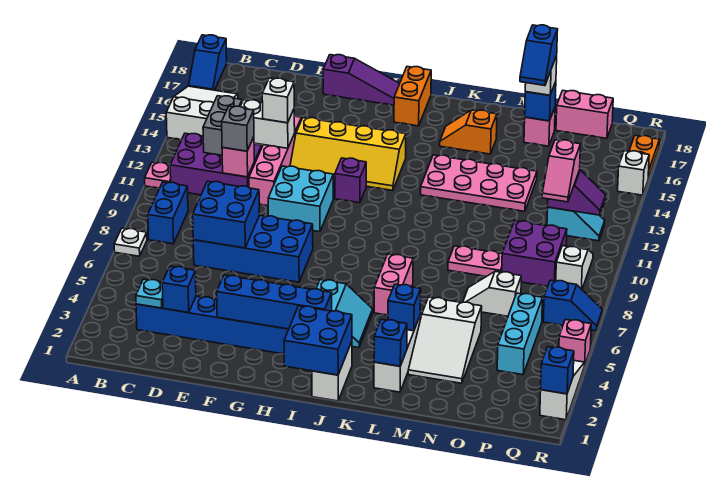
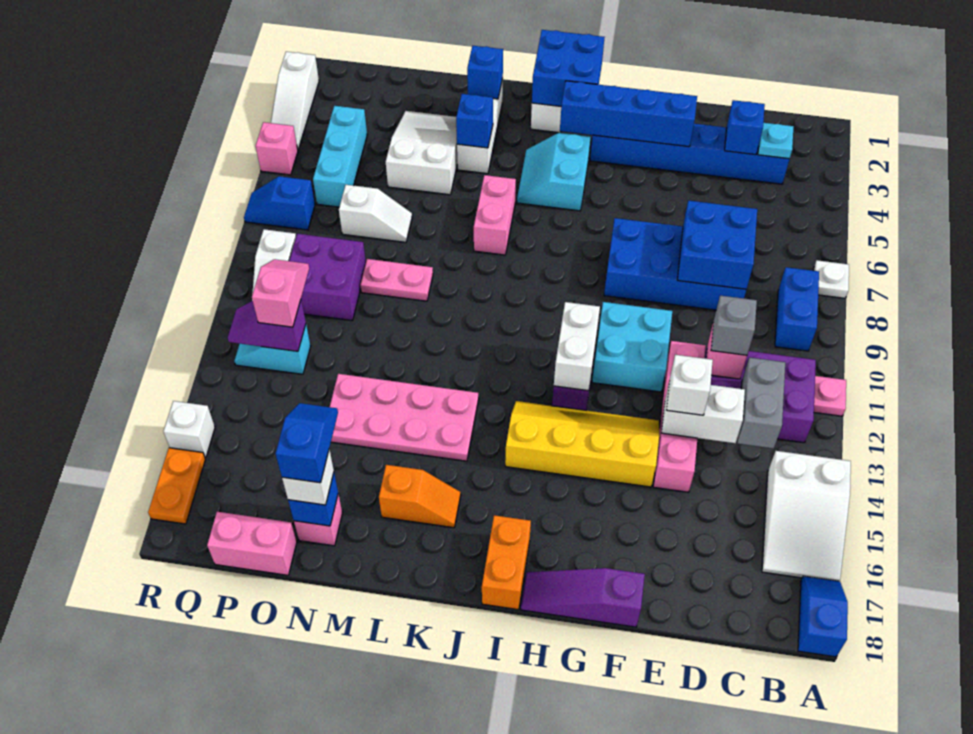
none -> white brick H11:H12 level 2
blue brick R2 level 2 -> none

